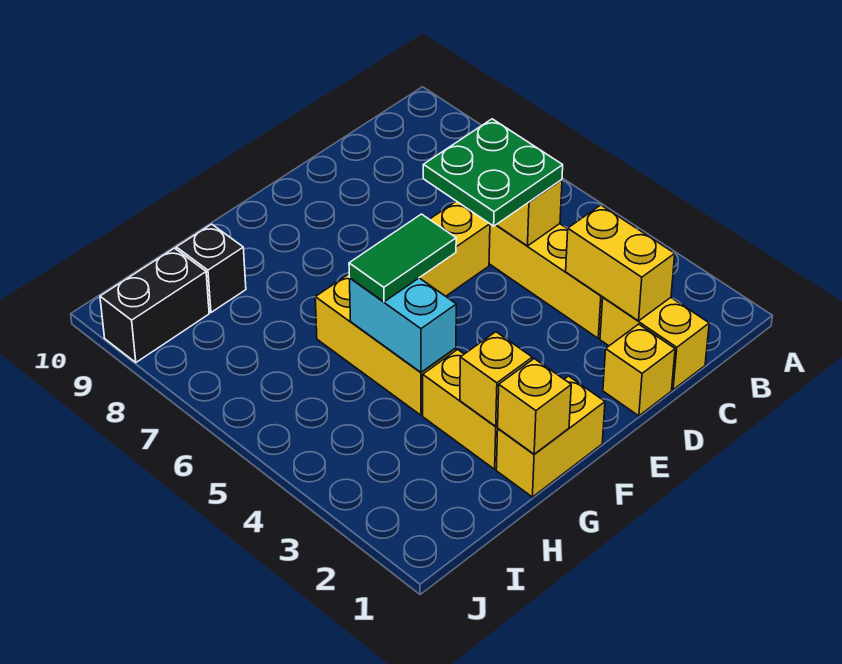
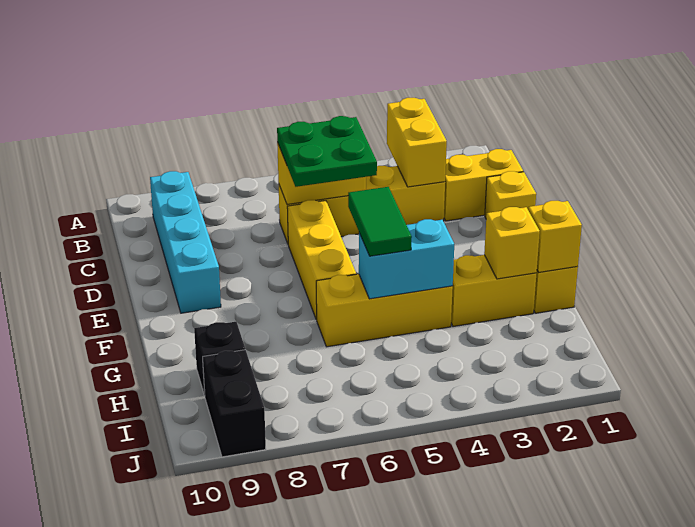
none -> cyan brick B9:E9 level 1
yellow brick C2:C3 level 2 -> yellow brick B3:C3 level 2

